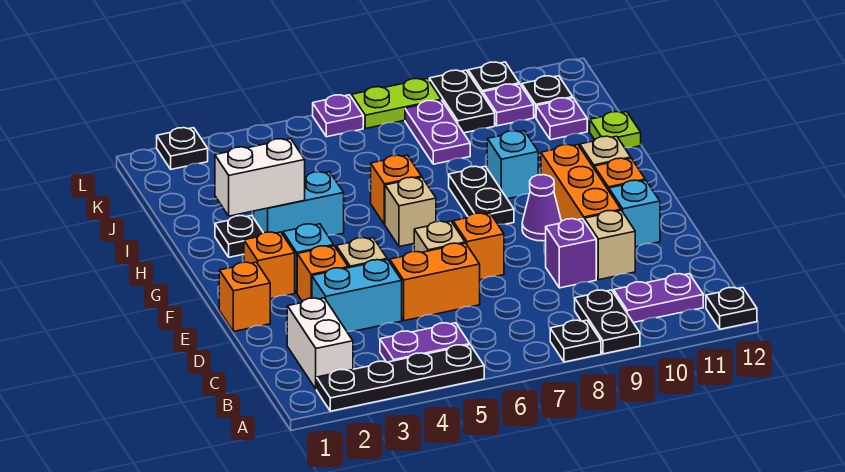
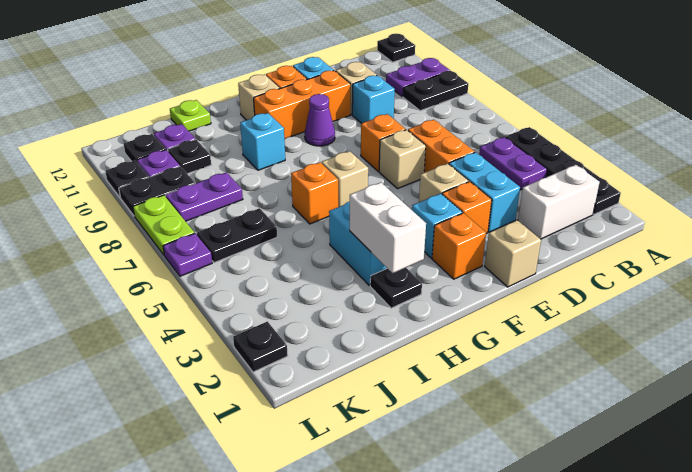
black plate A8 level 1 -> black plate J10 level 1
purple plate B10:B11 level 1 -> purple plate A10:B10 level 1
purple brick D9 level 1 -> cyan brick D9 level 1
orange brick E1 level 1 -> tan brick E1 level 1
black plate G8:H8 level 1 -> black plate J6:K6 level 1

